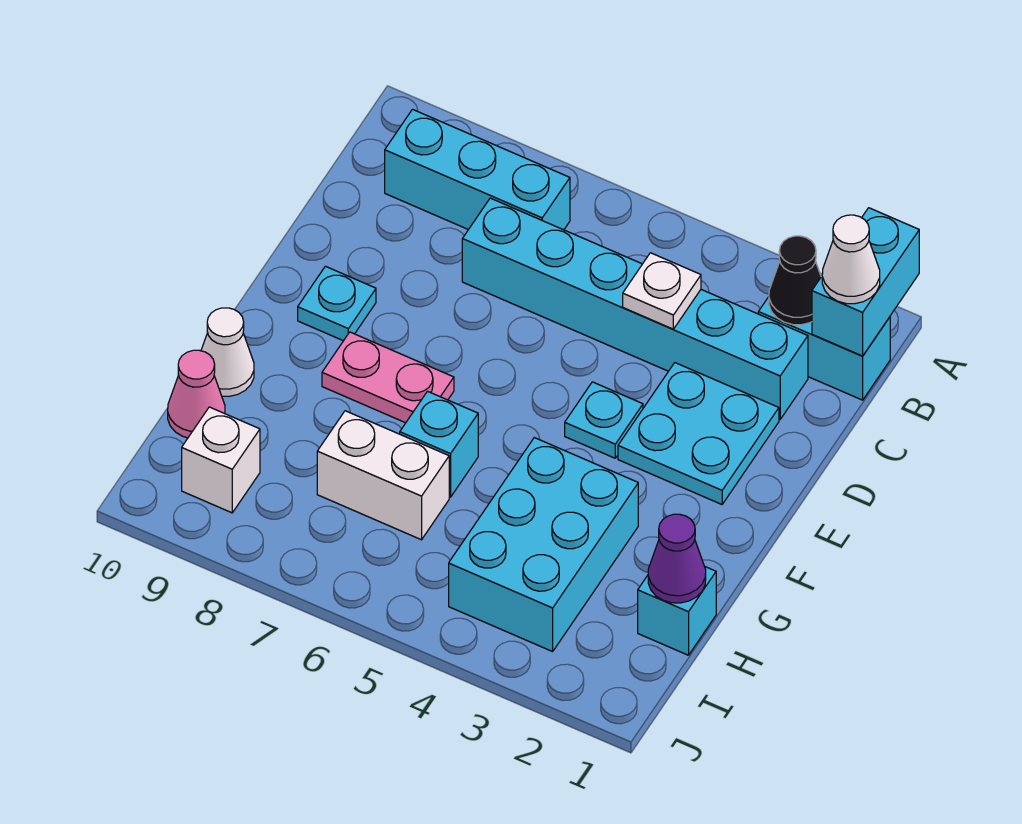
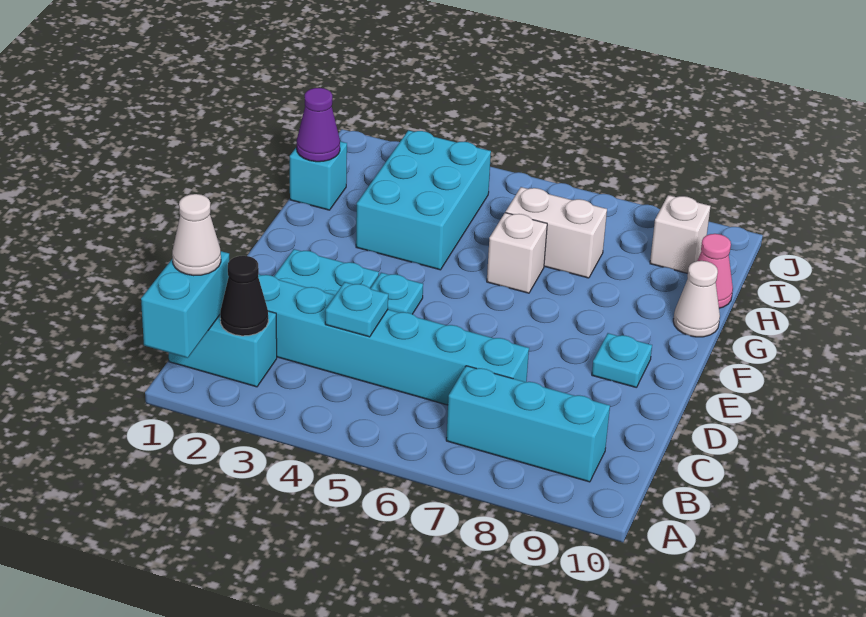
white plate C4 level 2 -> cyan plate C4 level 2
pink plate F7:F8 level 1 -> none
cyan brick G6 level 1 -> white brick G6 level 1

